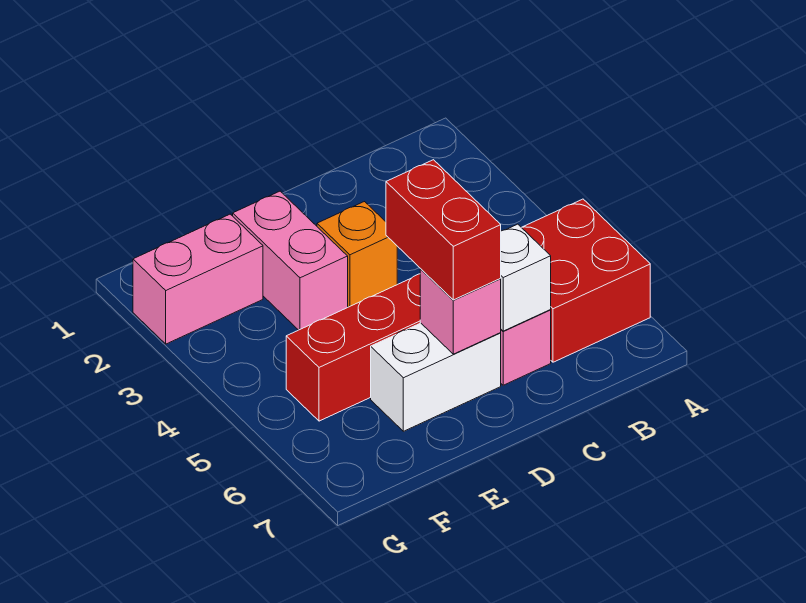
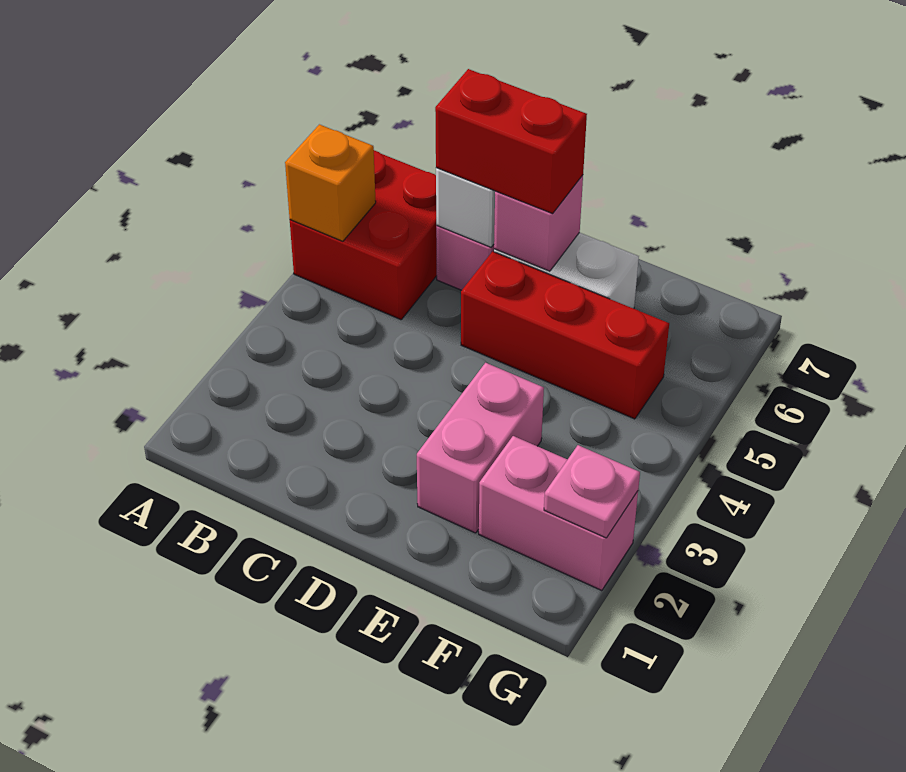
orange brick D3 level 1 -> orange brick A5 level 2
red brick D5:D6 level 3 -> red brick C6:D6 level 3
none -> pink plate G2 level 2

